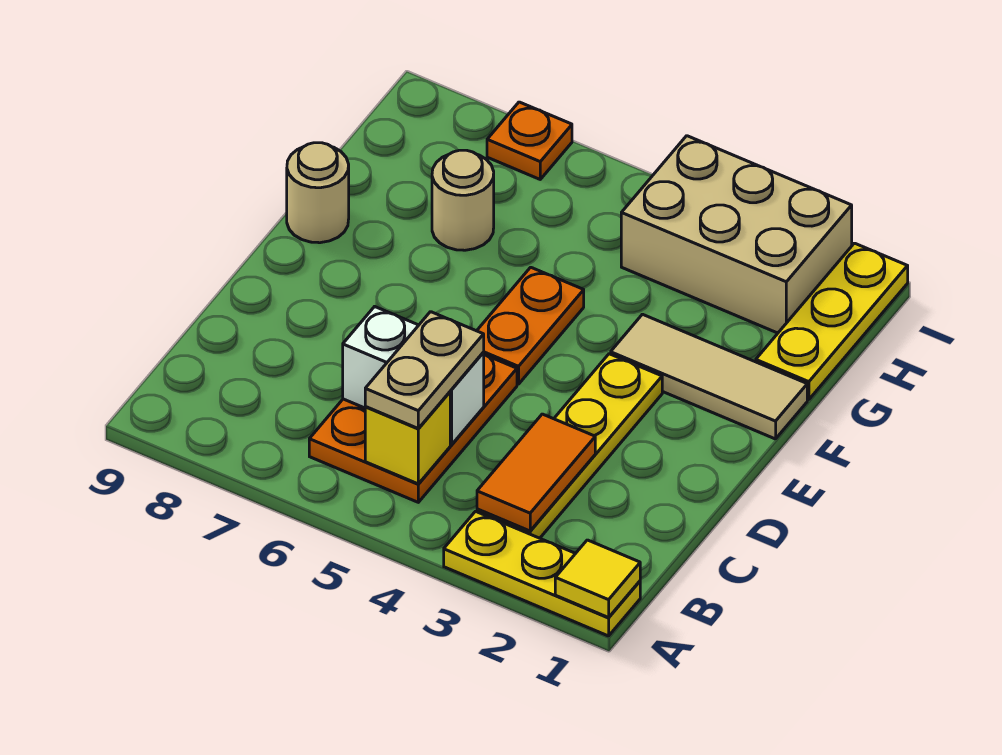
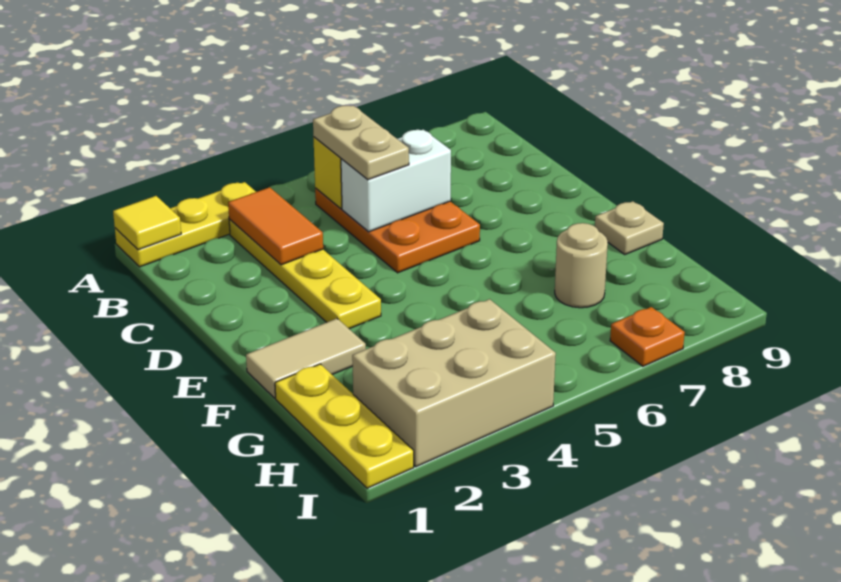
orange plate E5:F5 level 1 -> none
tan tile F1:F3 level 1 -> tan tile F1:F2 level 1
tan round brick F9 level 1 -> tan plate F9 level 1

